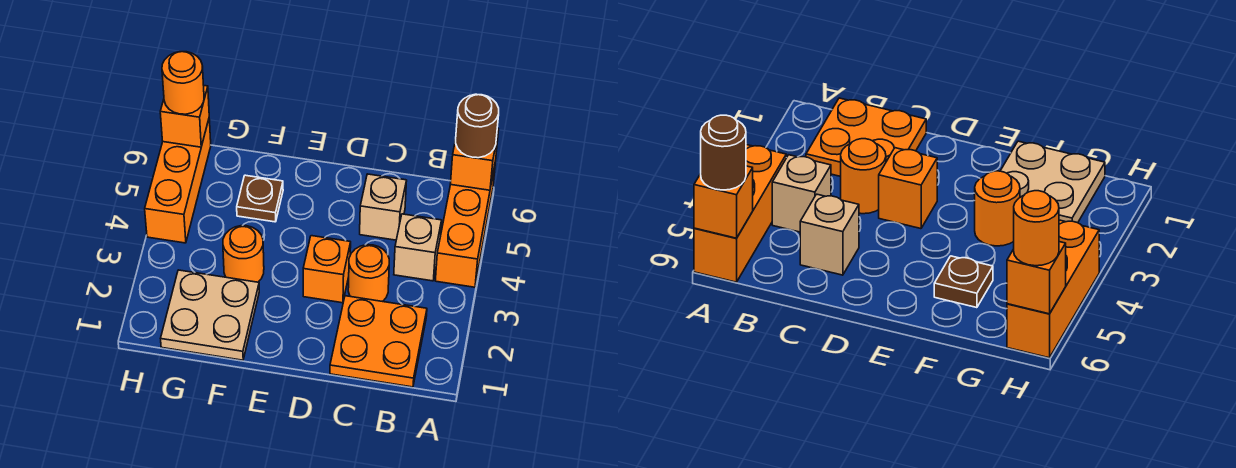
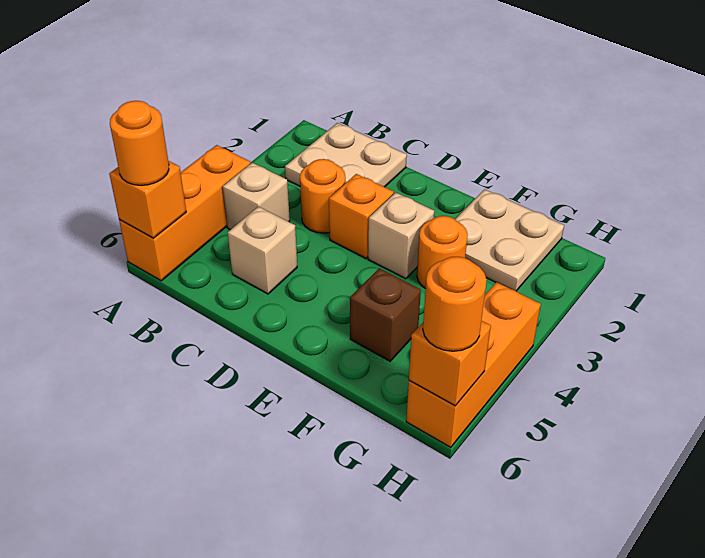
brown round brick A6 level 3 -> orange round brick A6 level 3
orange plate B1:C2 level 1 -> tan plate B1:C2 level 1
none -> tan brick E3 level 1
brown plate F5 level 1 -> brown brick F5 level 1

